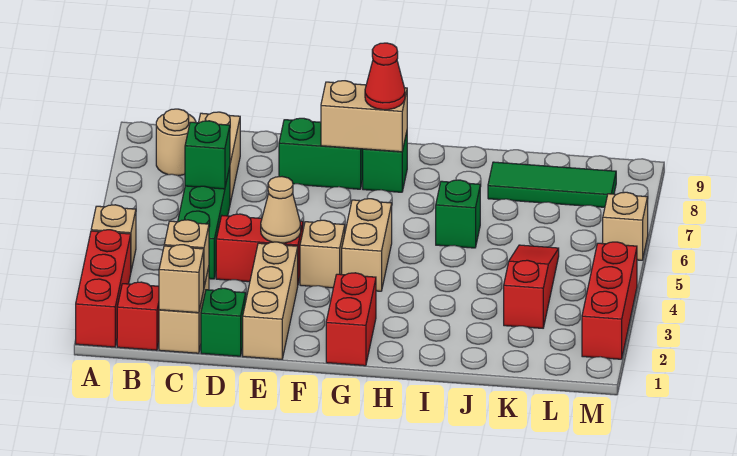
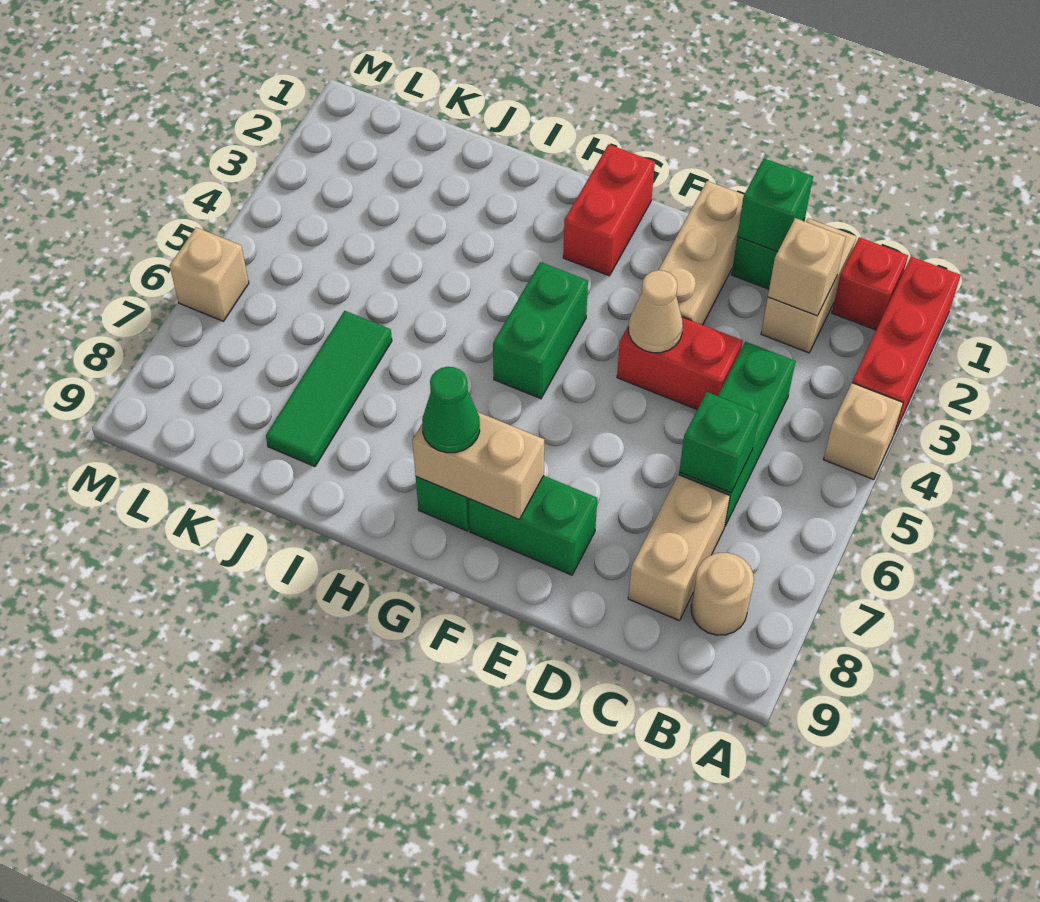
tan brick C1 level 2 -> none
tan brick F4 level 1 -> none
tan brick G4:G5 level 1 -> green brick G4:G5 level 1
red cone G8 level 3 -> green cone G8 level 3
green brick I6 level 1 -> green brick D1 level 2
green tile J8:L8 level 1 -> green tile J6:J8 level 1
red slope K3:K5 level 1 top 3 -> none
red brick M2:M4 level 1 -> none

